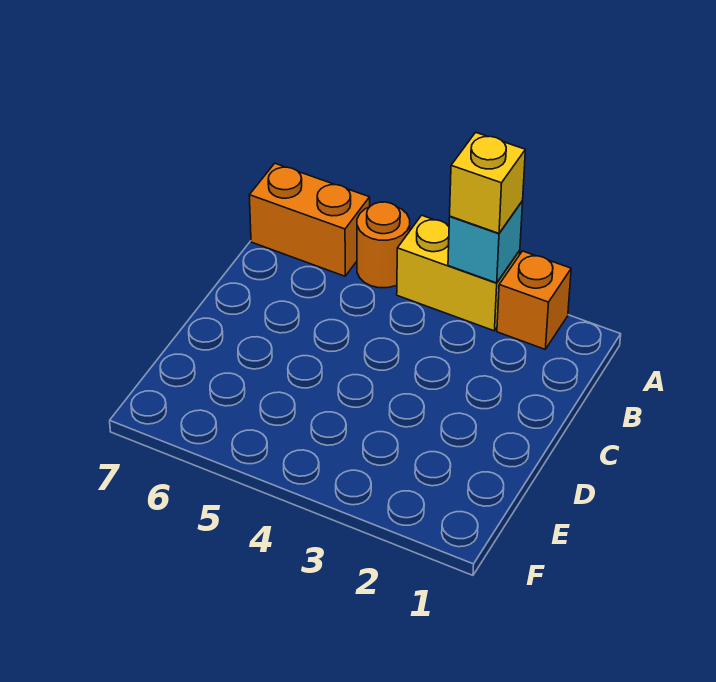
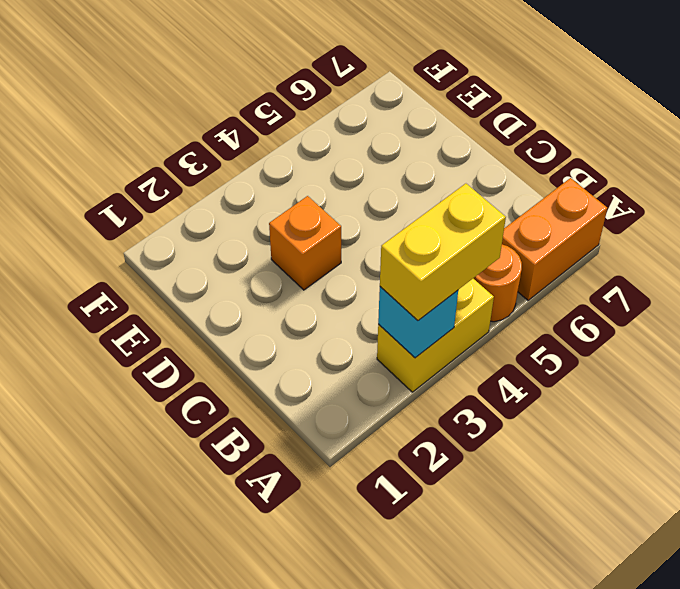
orange brick A2 level 1 -> orange brick D3 level 1
yellow brick A3 level 3 -> yellow brick A3:A4 level 3

